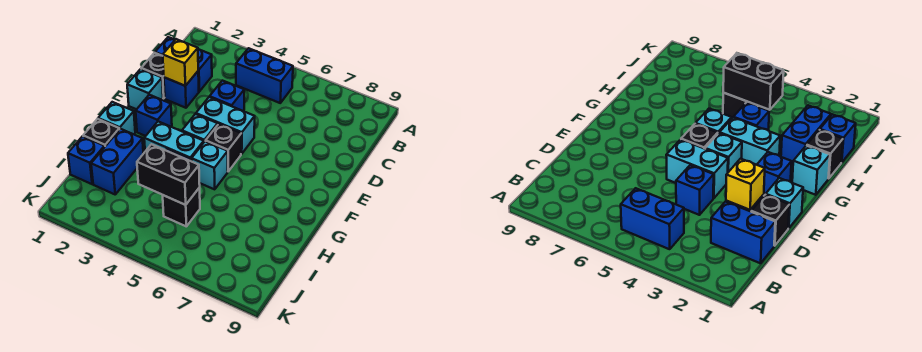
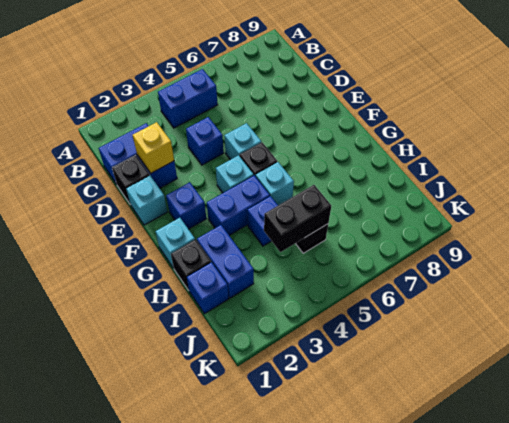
cyan brick E4:E5 level 1 -> cyan brick E5 level 1
cyan brick G3:G4 level 1 -> blue brick G3:G4 level 1

